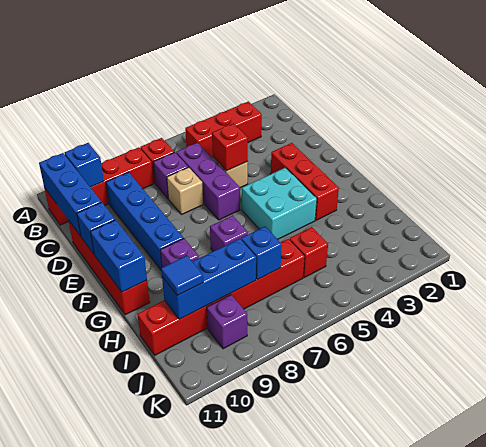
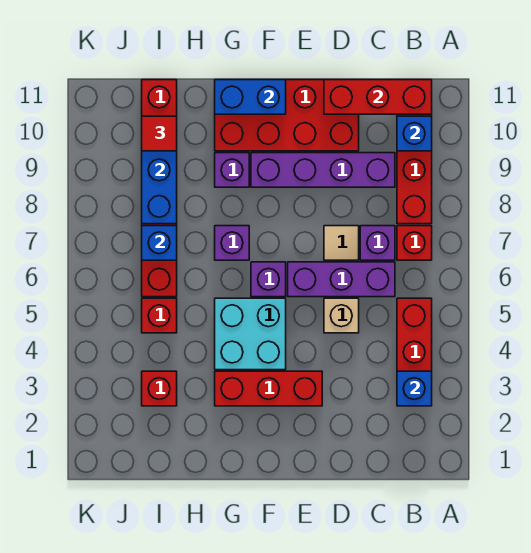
blue brick B11:D11 level 2 -> red brick B11:D11 level 2
blue brick C9:F9 level 1 -> purple brick C9:F9 level 1
red brick D5 level 2 -> red brick I3 level 1
tan brick D7 level 1 -> tan tile D7 level 1
red brick D11:G11 level 1 -> red brick D10:G11 level 1
blue brick E11 level 2 -> blue brick B3 level 2
blue tile I10 level 3 -> red tile I10 level 3
purple brick J9 level 1 -> purple brick F6 level 1

